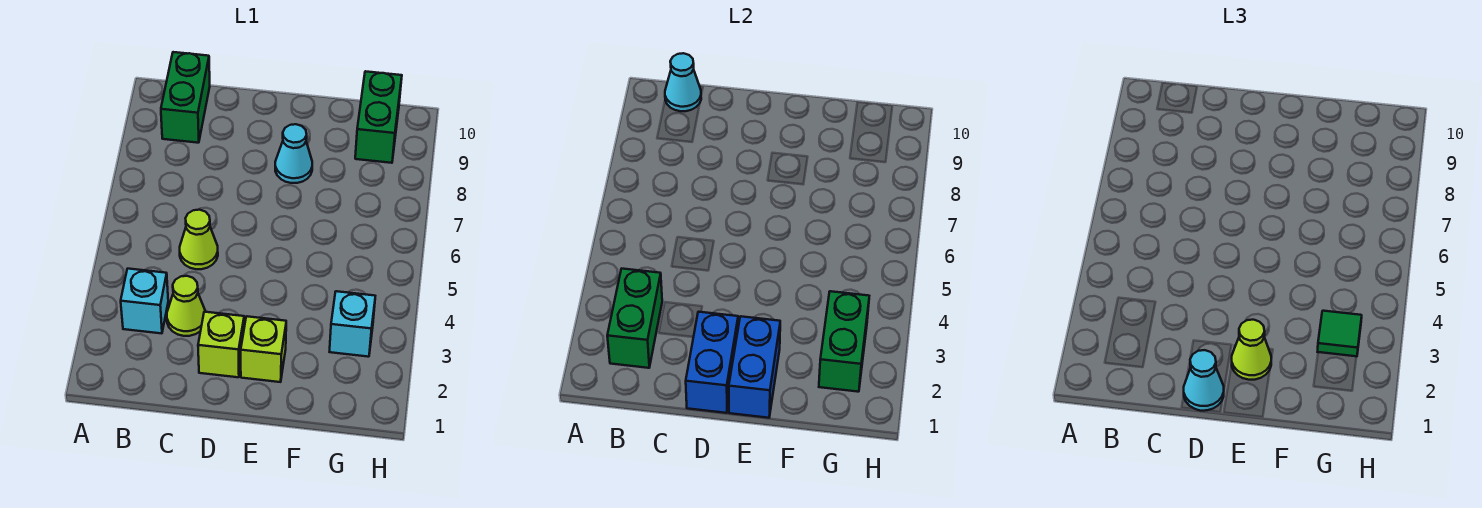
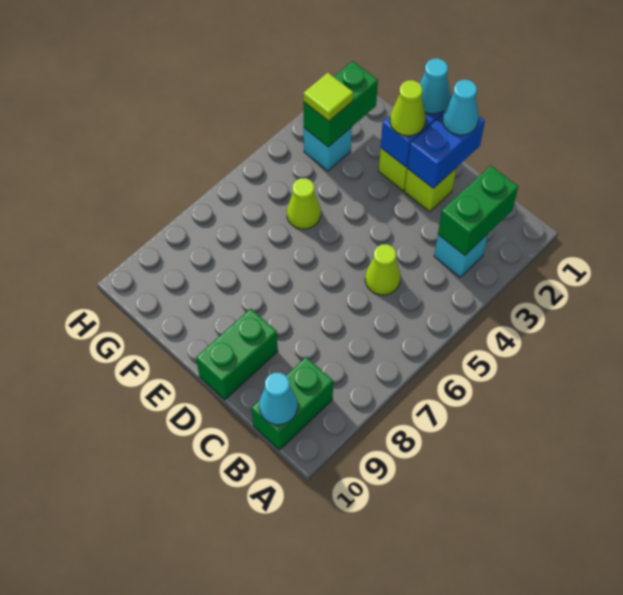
lime cone C3 level 1 -> lime cone F5 level 1
cyan cone E8 level 1 -> cyan cone E1 level 3
green tile G3 level 3 -> lime tile G3 level 3
green brick G9:G10 level 1 -> green brick D9:D10 level 1

